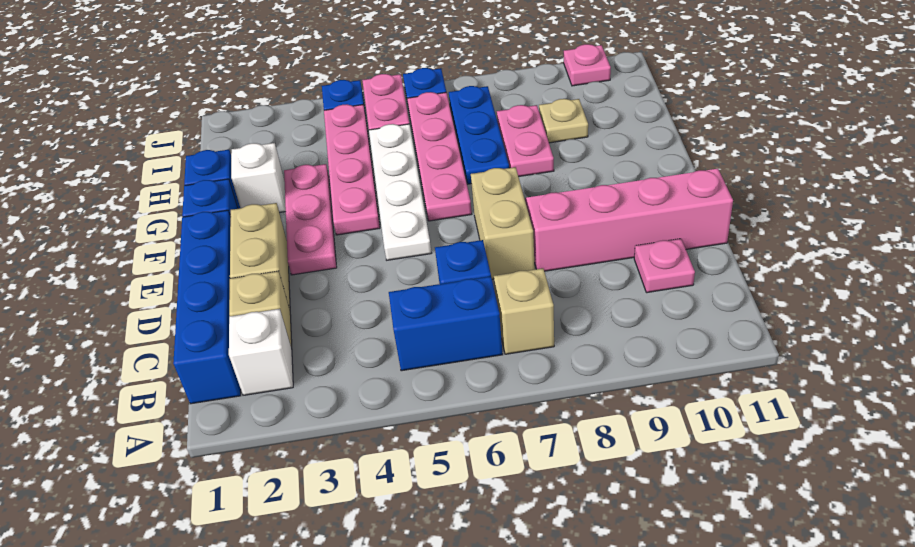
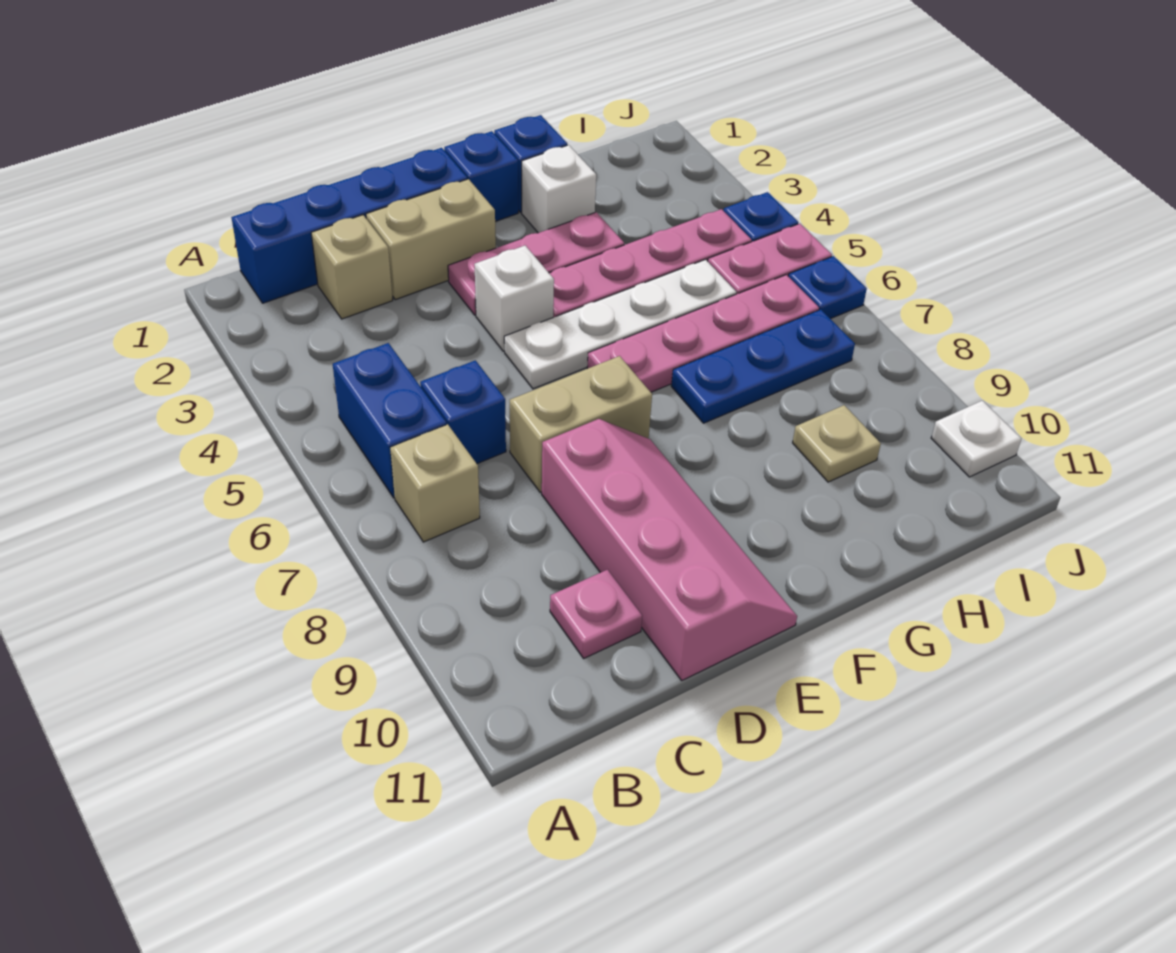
white brick B2 level 1 -> white brick E4 level 1
pink plate G8:H8 level 1 -> none
pink plate J10 level 1 -> white plate J10 level 1

